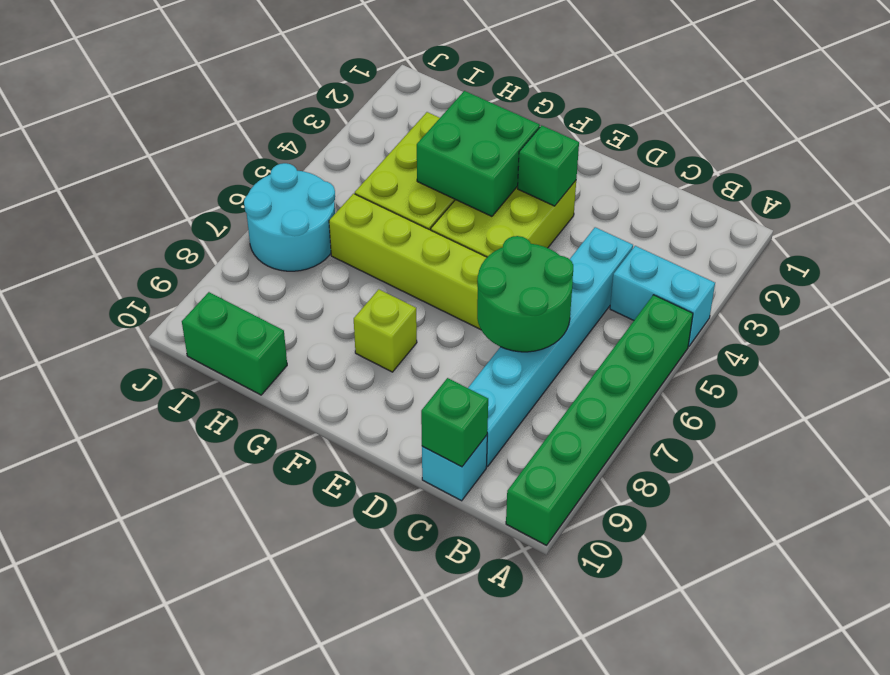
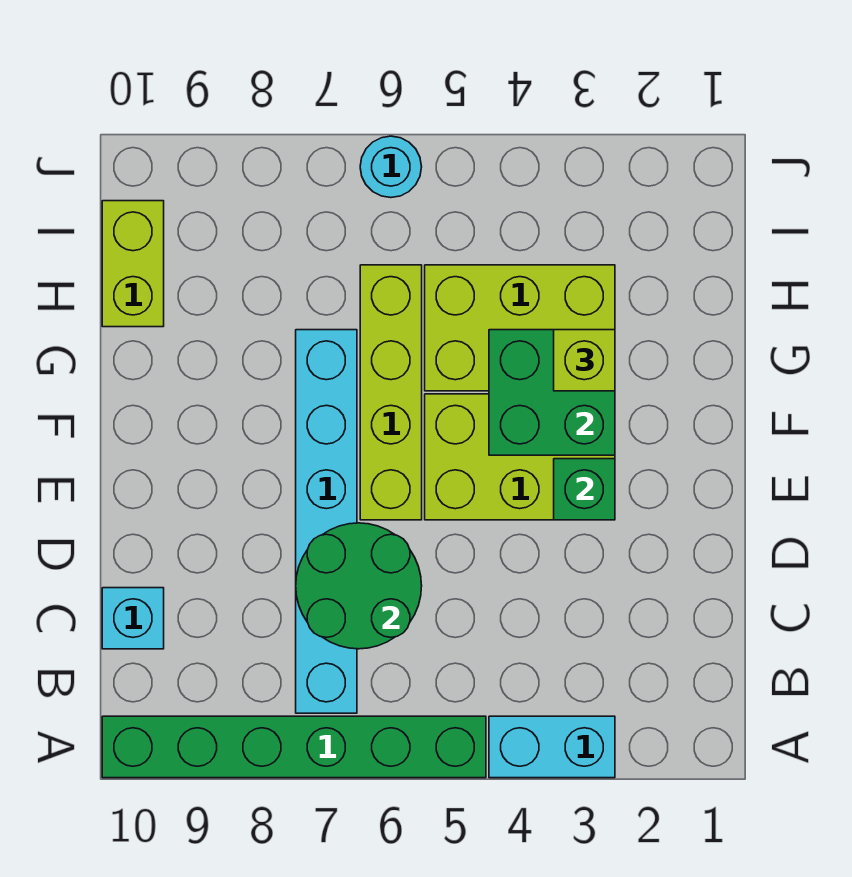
cyan brick A4:B4 level 1 -> cyan brick A3:A4 level 1
cyan brick C4:C9 level 1 -> cyan brick B7:G7 level 1
green brick C10 level 2 -> none
lime brick F8 level 1 -> lime brick G3 level 3
green brick H10:I10 level 1 -> lime brick H10:I10 level 1
cyan round brick I6:J7 level 1 -> cyan round brick J6 level 1

